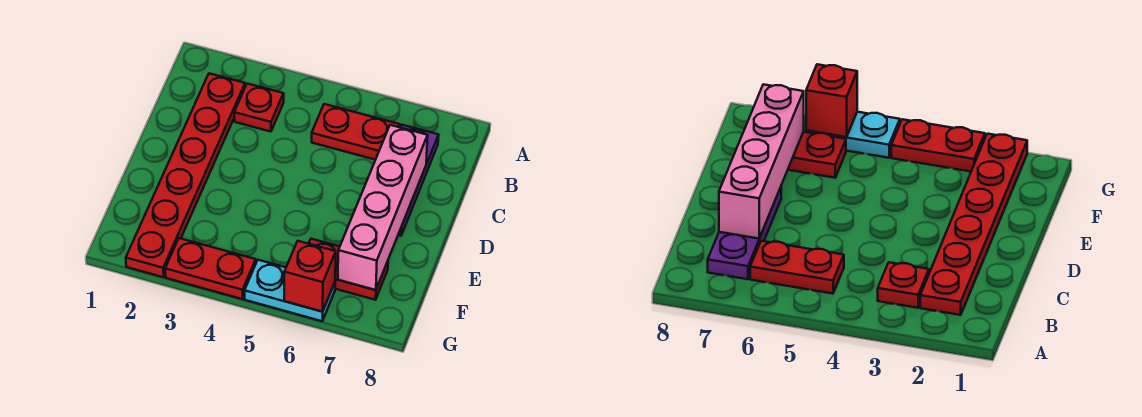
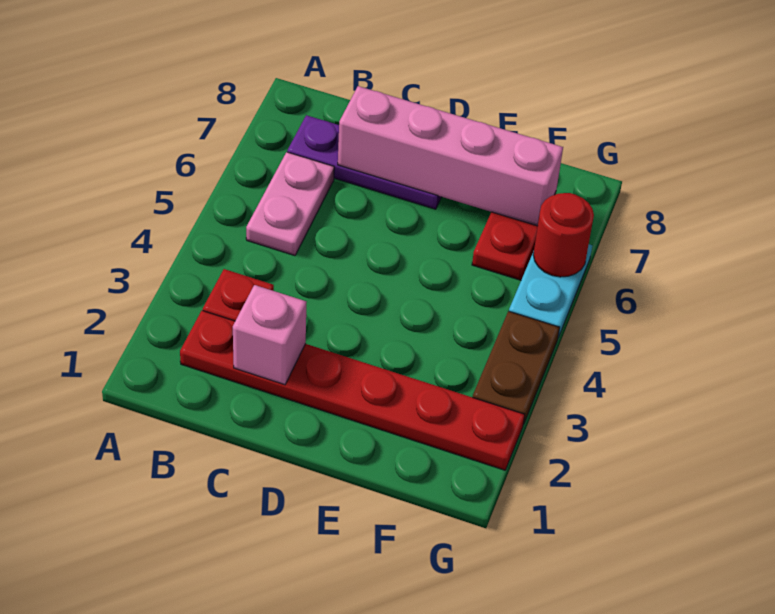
red plate B5:B6 level 1 -> pink plate B5:B6 level 1
none -> pink brick C2 level 2
red plate G3:G4 level 1 -> brown plate G3:G4 level 1
red brick G6 level 2 -> red round brick G6 level 2

